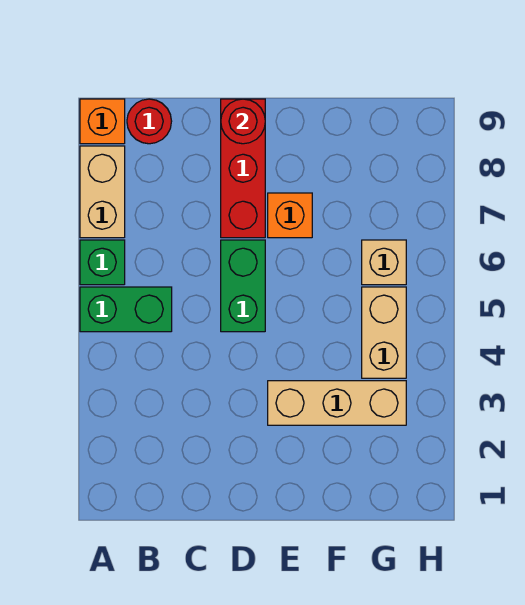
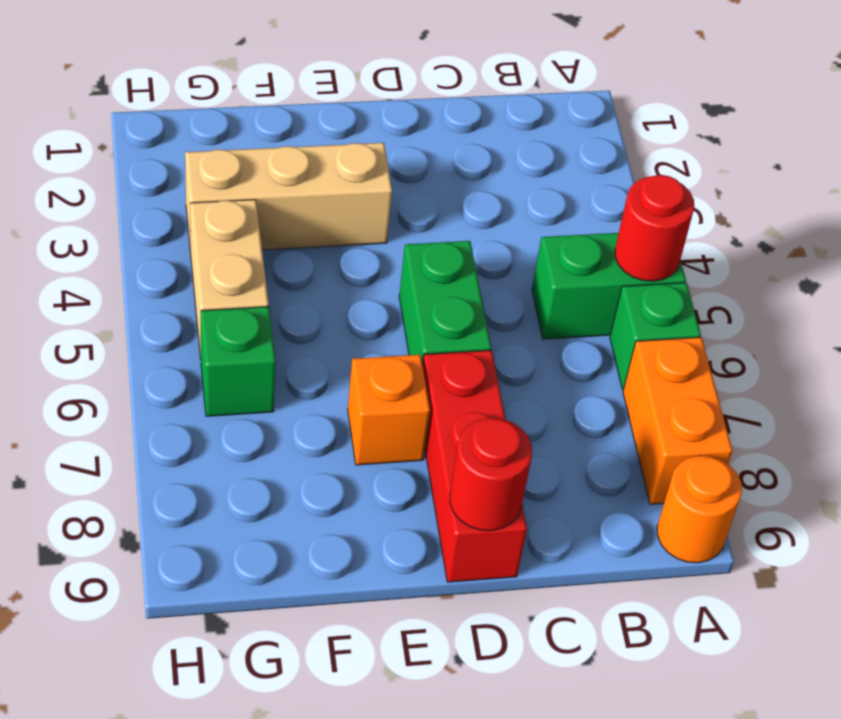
tan brick A7:A8 level 1 -> orange brick A7:A8 level 1
orange brick A9 level 1 -> orange round brick A9 level 1
red round brick B9 level 1 -> red round brick A5 level 2
tan brick G6 level 1 -> green brick G6 level 1

